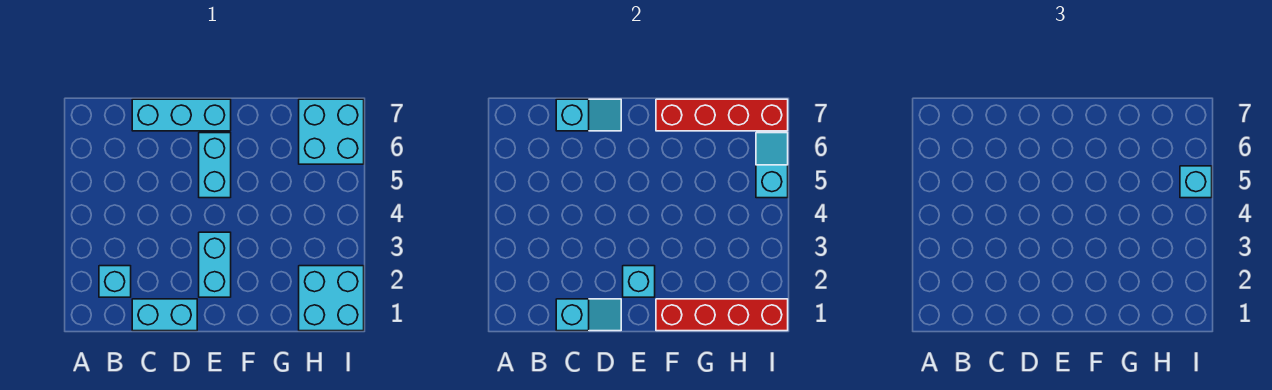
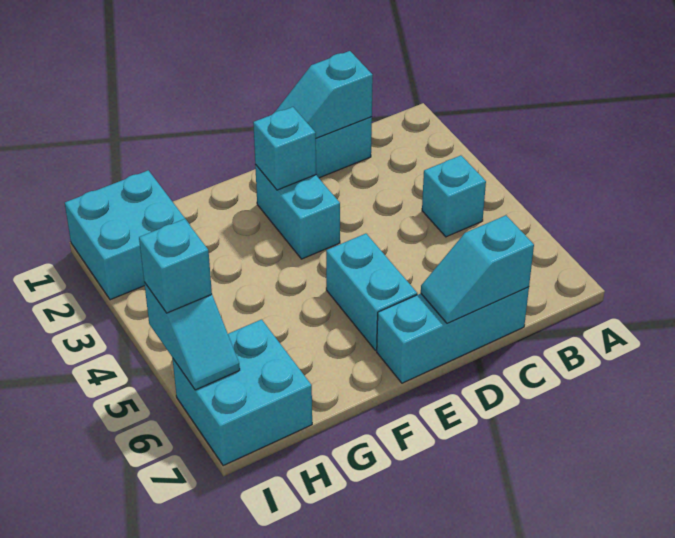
cyan brick B2 level 1 -> cyan brick B4 level 1
red brick F1:I1 level 2 -> none
red brick F7:I7 level 2 -> none

